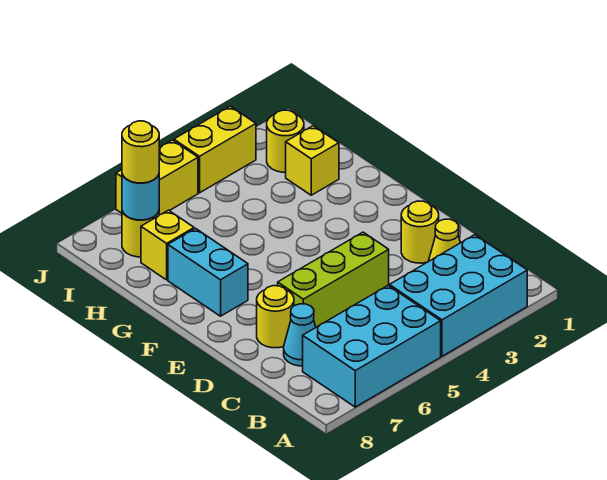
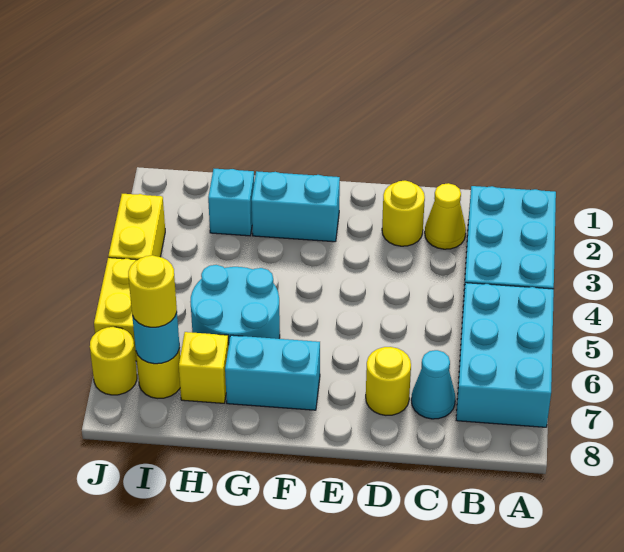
lime brick D4:D6 level 1 -> none
none -> cyan brick F2:G2 level 1
none -> cyan round brick G5:H6 level 1
yellow brick H2 level 1 -> cyan brick H2 level 1
yellow round brick I2 level 1 -> yellow round brick J7 level 1

